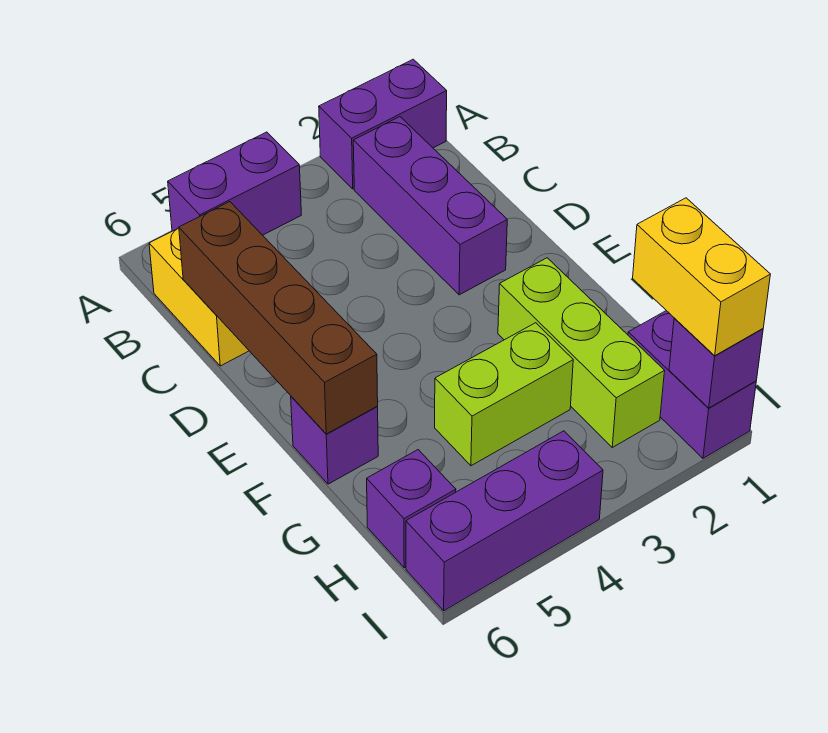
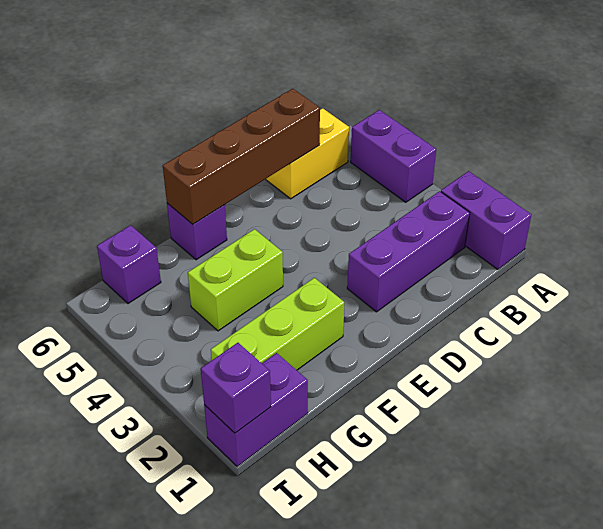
lime brick G3:G4 level 1 -> lime brick F4:G4 level 1
yellow brick H1:I1 level 3 -> none
purple brick I4:I6 level 1 -> none

